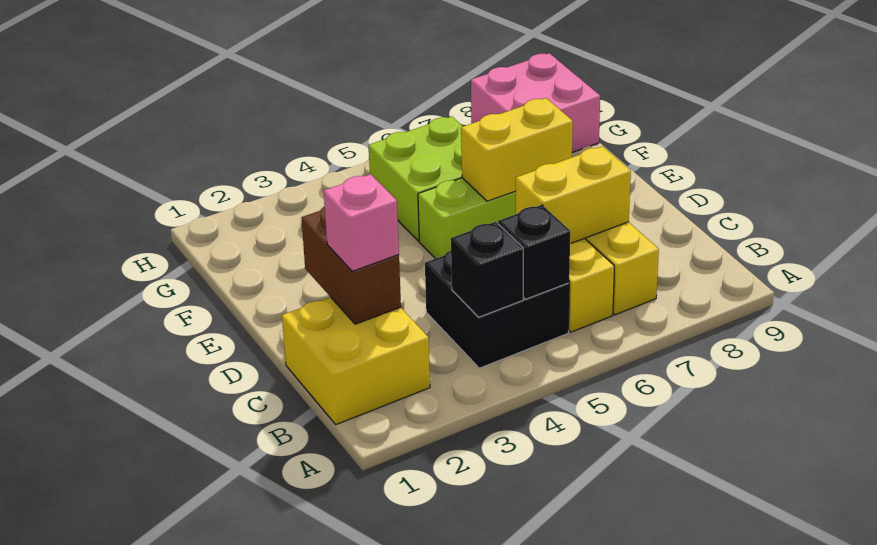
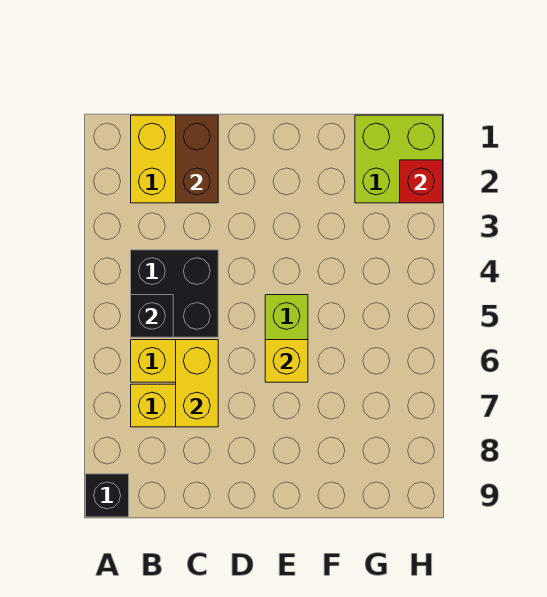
black brick B4 level 2 -> black brick A9 level 1
brown brick C2:D2 level 2 -> brown brick C1:C2 level 2
pink brick C2 level 3 -> none
yellow brick E6:E7 level 2 -> yellow brick E6 level 2
lime brick F5:G6 level 1 -> lime brick G1:H2 level 1
pink brick G8:H9 level 1 -> none
none -> red brick H2 level 2

